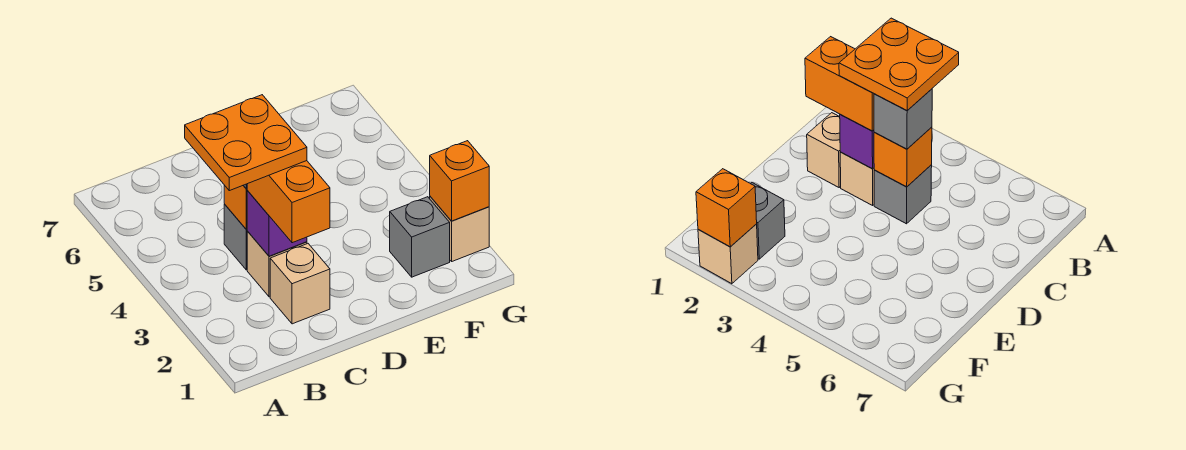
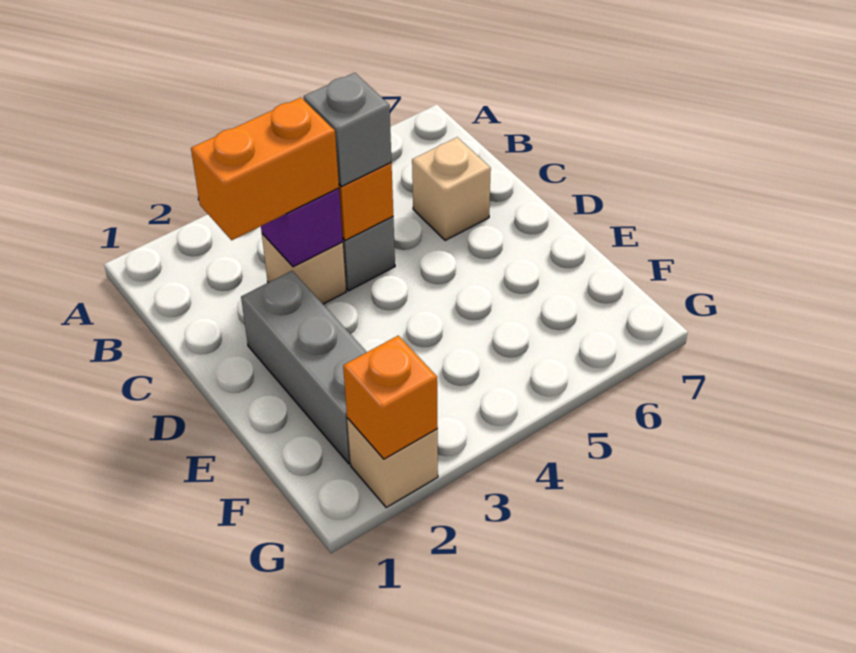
orange plate B3:C4 level 4 -> none
tan brick C2 level 1 -> tan brick C6 level 1
grey brick F2 level 1 -> grey brick D2:F2 level 1

